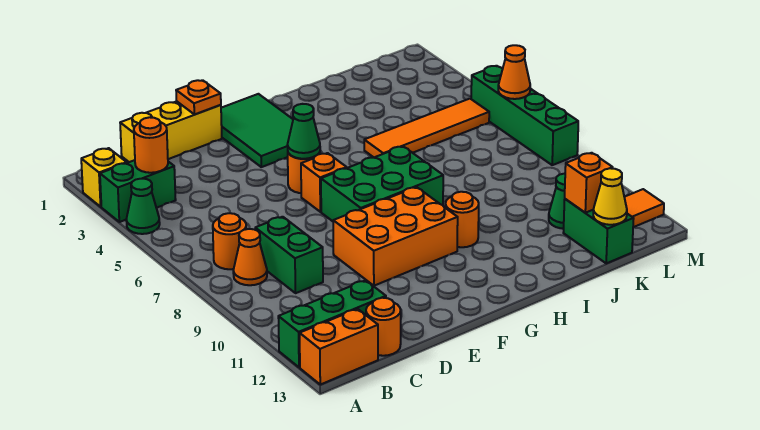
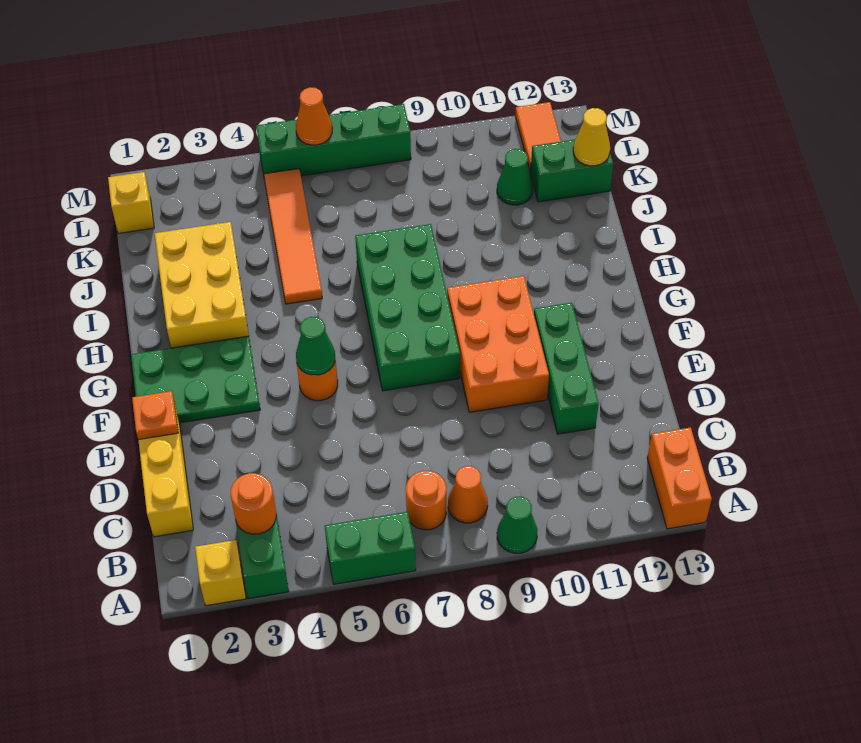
green cone A4 level 1 -> green cone A9 level 1
green brick A12:C12 level 1 -> green brick D11:F11 level 1
green brick C8:C9 level 1 -> green brick A5:A6 level 1
orange round brick C13 level 1 -> none
green tile F1:G3 level 1 -> green plate F1:G3 level 1
orange brick F6 level 1 -> none
green brick F7:H8 level 1 -> green brick F7:I8 level 1
none -> yellow brick H2:J3 level 1
orange round brick H10 level 1 -> none
orange brick K12 level 2 -> none
none -> yellow brick L1 level 1

